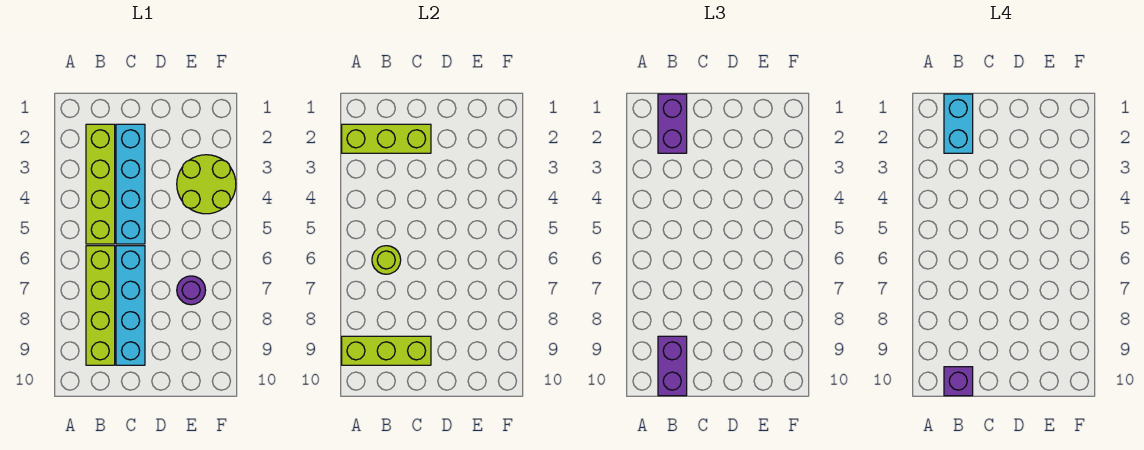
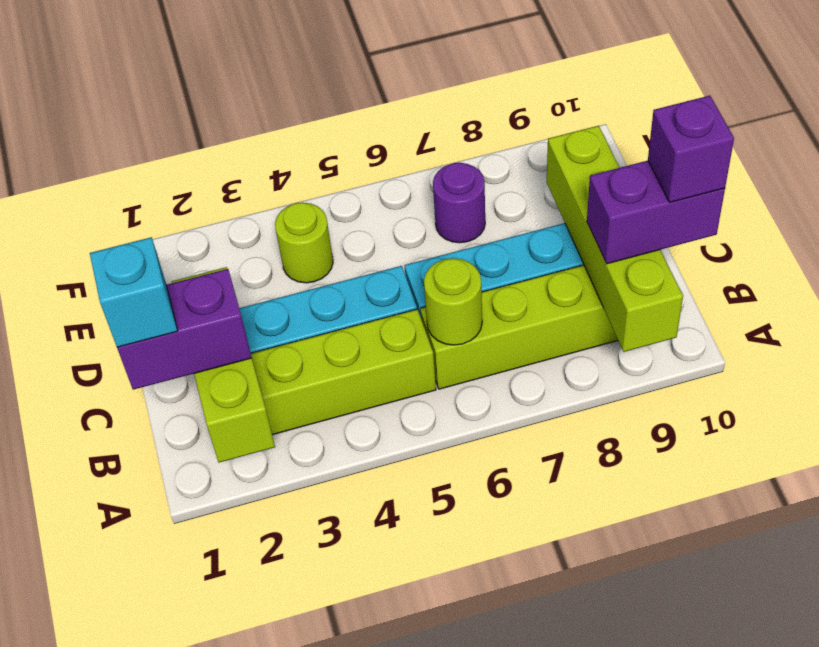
lime brick A9:C9 level 2 -> lime brick A9:D9 level 2
cyan brick B1:B2 level 4 -> cyan brick B1 level 4
lime round brick E3:F4 level 1 -> lime round brick E4 level 1

